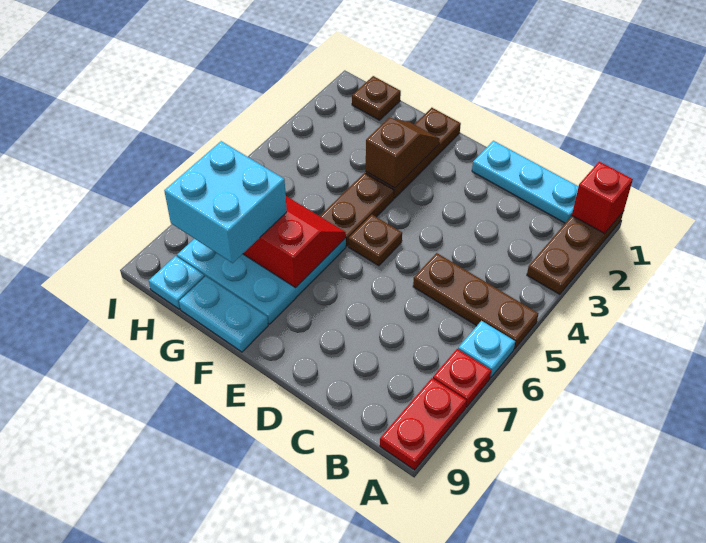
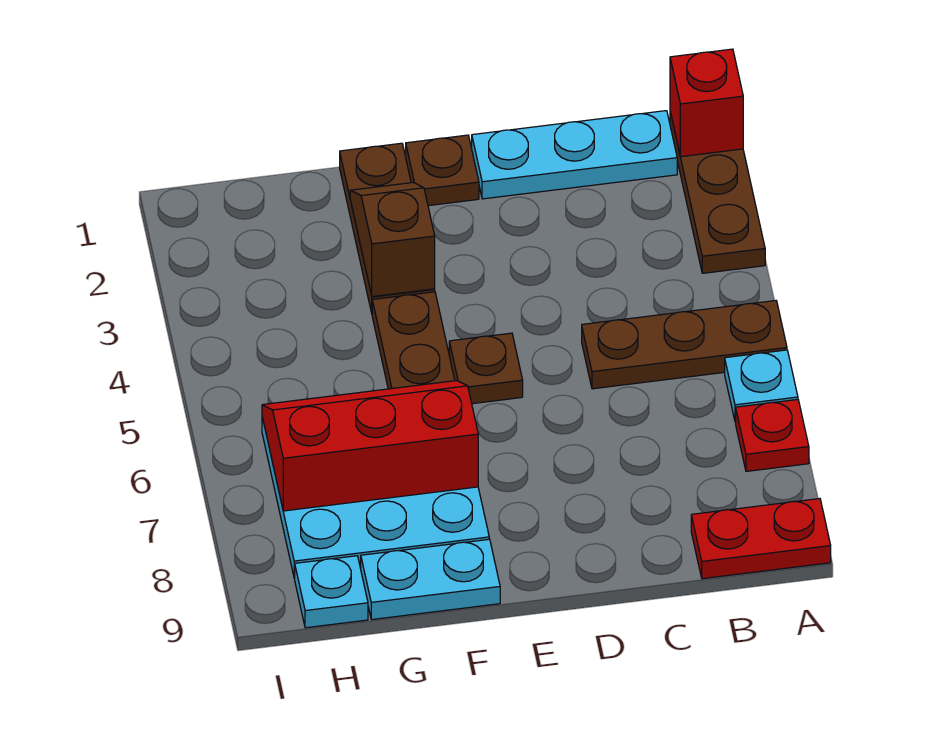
red plate A8:A9 level 1 -> red plate A9:B9 level 1
cyan brick G7:H8 level 3 -> none
brown plate H1 level 1 -> brown plate E1 level 1

